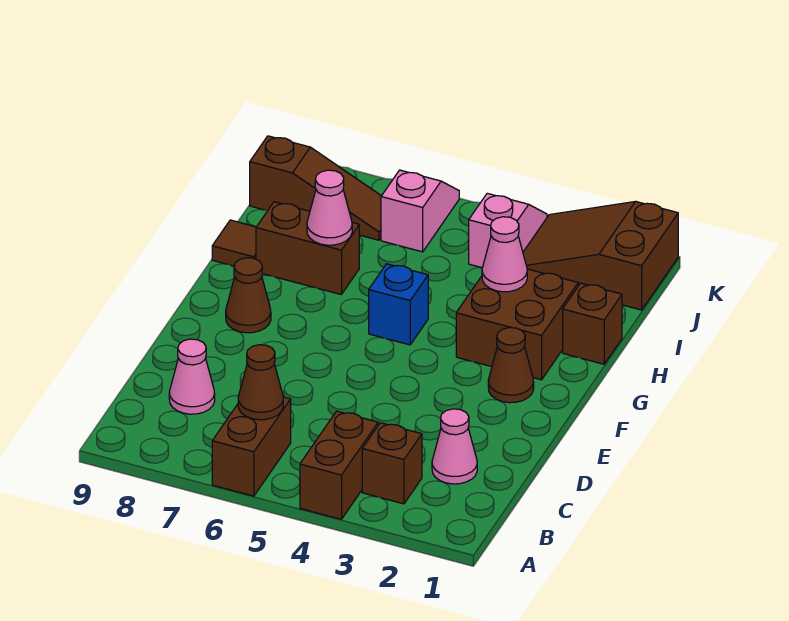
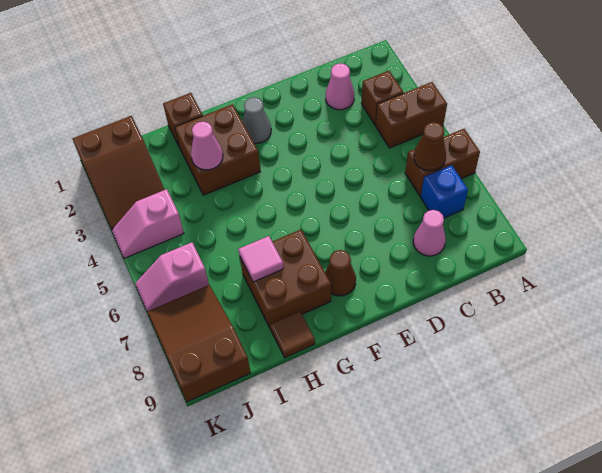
brown cone F2 level 1 -> grey cone F2 level 1
blue brick G5 level 1 -> blue brick B7 level 1
brown brick H7:H8 level 1 -> brown brick G7:H8 level 1
pink cone H7 level 2 -> pink tile H7 level 2
brown slope J7:J9 level 1 top 9 -> brown slope J7:K9 level 1 top 9

